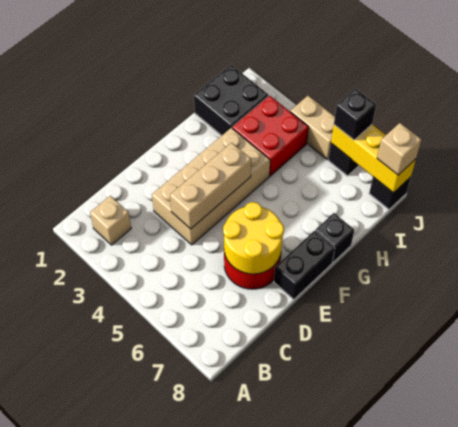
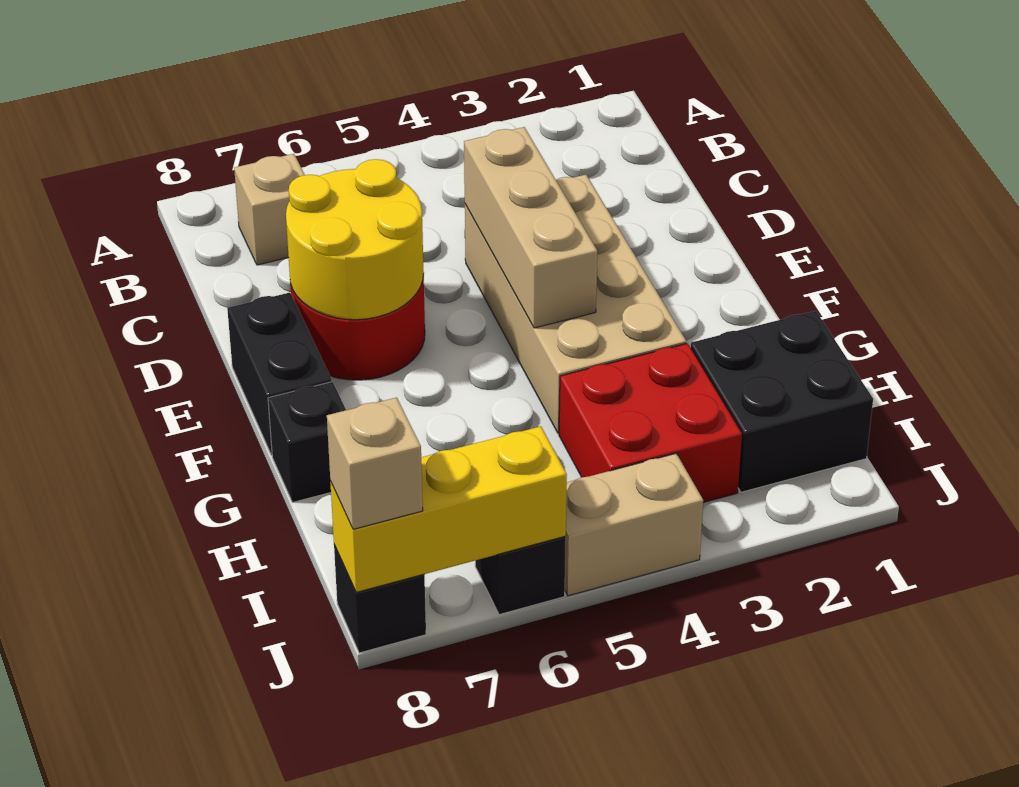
tan brick B2 level 1 -> tan brick B7 level 1
black brick J6 level 3 -> none

